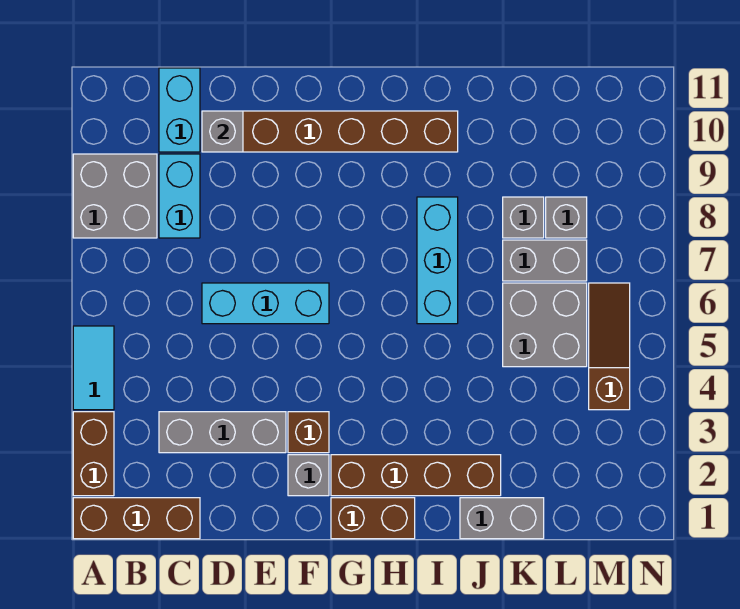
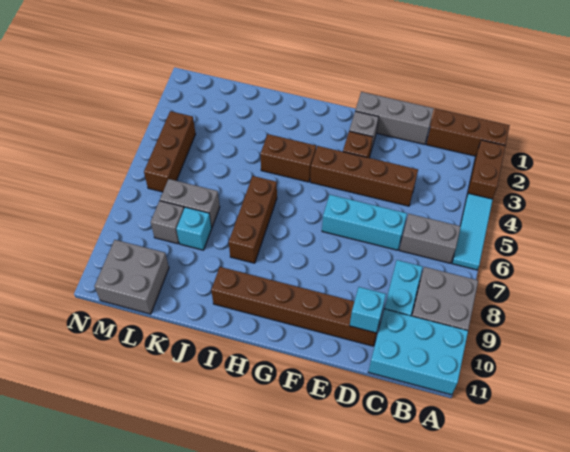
cyan tile A4:A5 level 1 -> cyan tile A4:A6 level 1
grey brick C3:E3 level 1 -> grey brick D1:F1 level 1
cyan brick C10:C11 level 1 -> cyan brick A10:C11 level 1
grey brick D10 level 2 -> cyan brick D10 level 2
brown brick G1:H1 level 1 -> brown brick H4:I4 level 1
brown brick G2:J2 level 1 -> brown brick D4:G4 level 1
cyan brick I6:I8 level 1 -> brown brick I6:I8 level 1
grey brick J1:K1 level 1 -> grey brick B6:C6 level 1
grey brick K5:L6 level 1 -> grey brick L10:M11 level 1
grey brick K8 level 1 -> cyan brick K8 level 1
brown slope M4:M6 level 1 top 4 -> brown brick M4:M6 level 1

